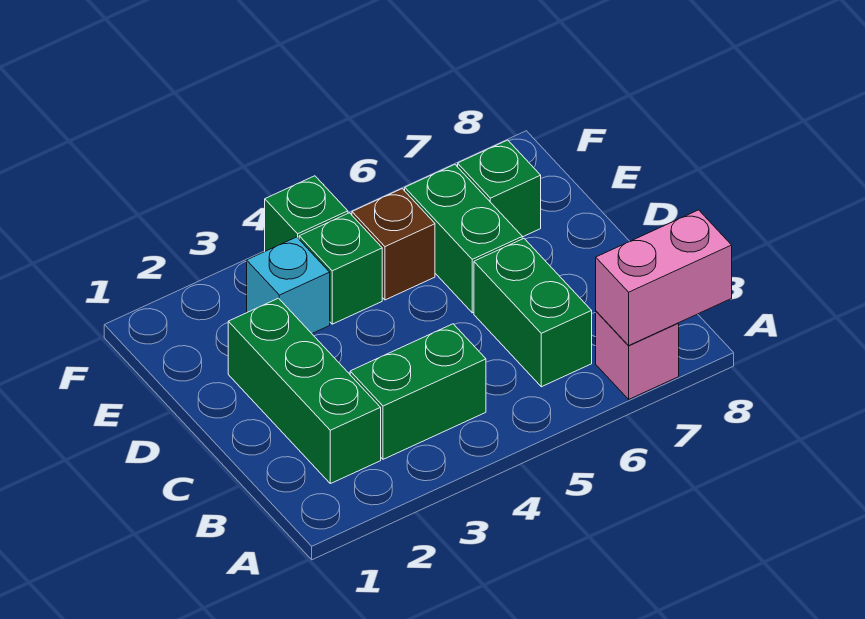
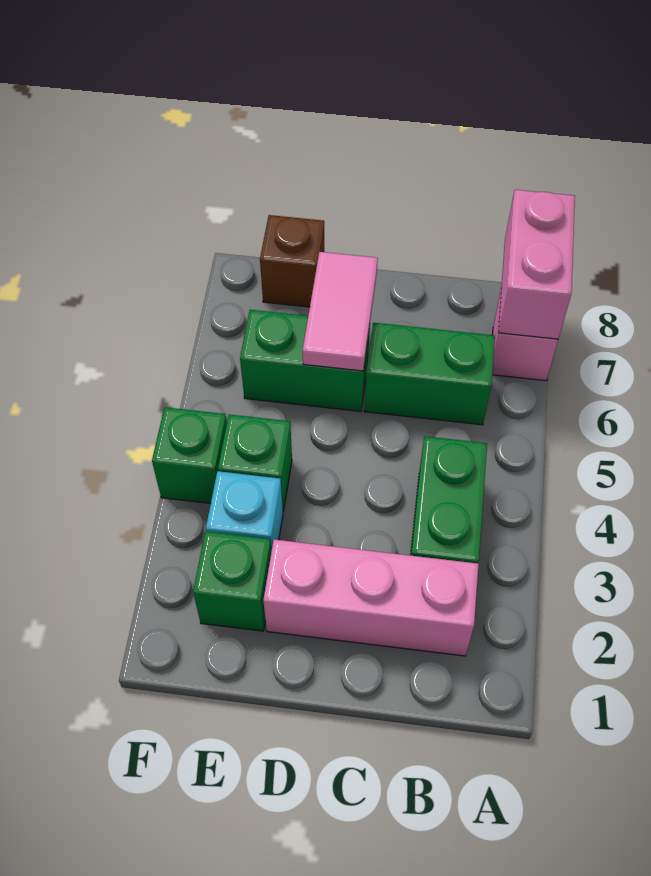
green brick B2:D2 level 1 -> pink brick B2:D2 level 1
none -> pink tile D6:D7 level 2
brown brick E5 level 1 -> brown brick E8 level 1
green brick E7 level 1 -> green brick E2 level 1

